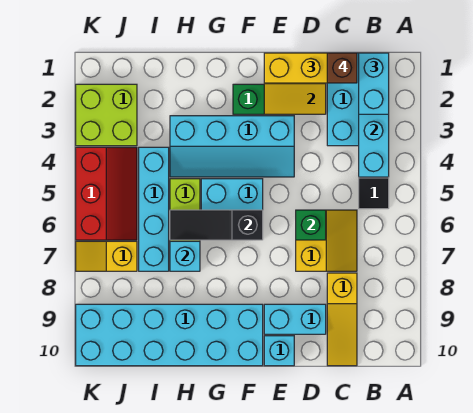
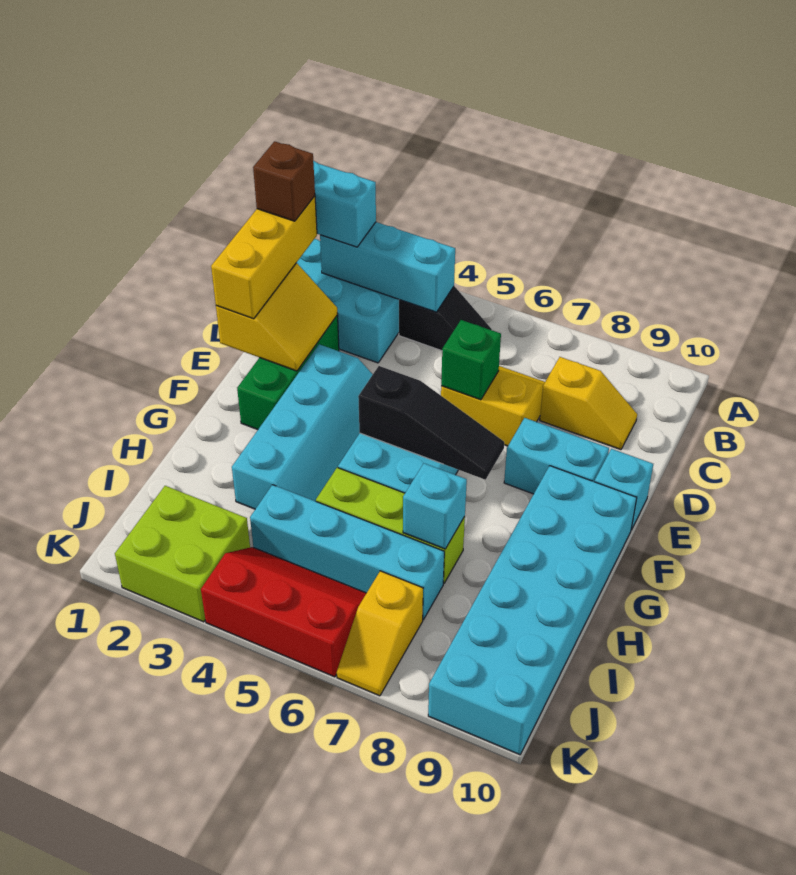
yellow slope C8:C10 level 1 top 8 -> yellow slope C8:C9 level 1 top 8
cyan brick D9:E9 level 1 -> cyan brick E8:E9 level 1
black slope F6:H6 level 2 top F -> black slope F5:F7 level 2 top 5

